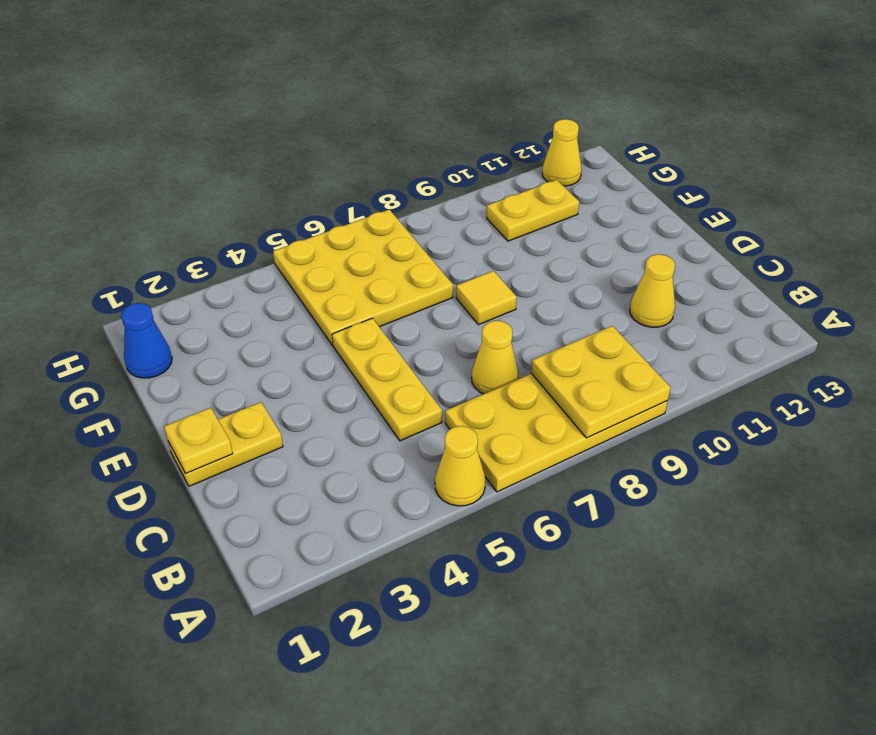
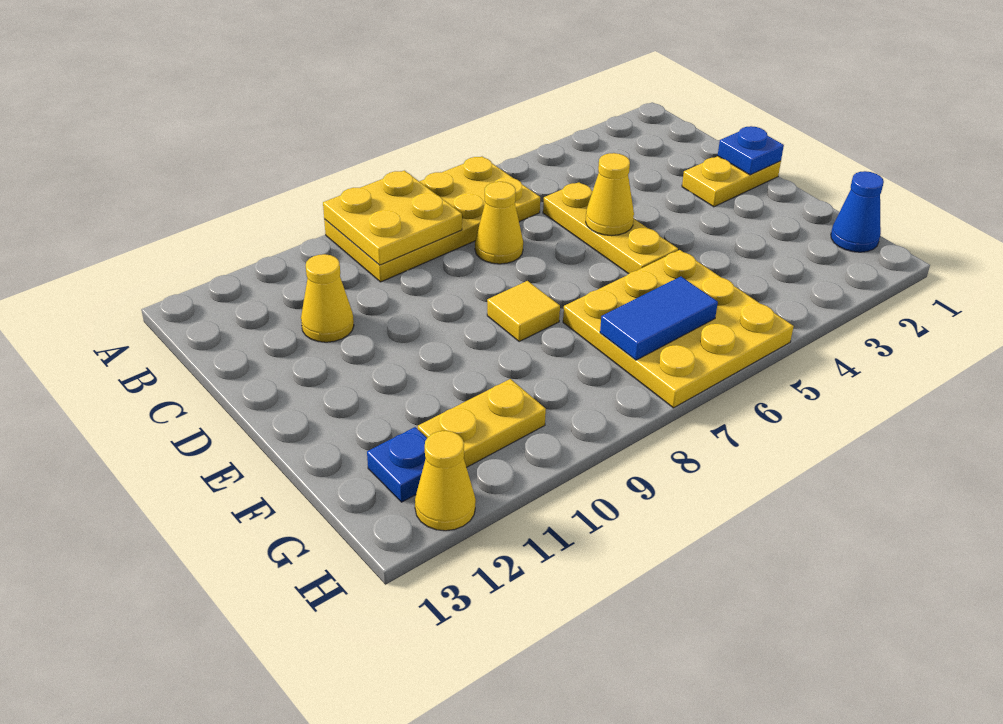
yellow cone A5 level 1 -> yellow cone D5 level 2
yellow plate D1 level 2 -> blue plate D1 level 2
none -> blue tile G6:G7 level 2
none -> blue plate G12 level 1

